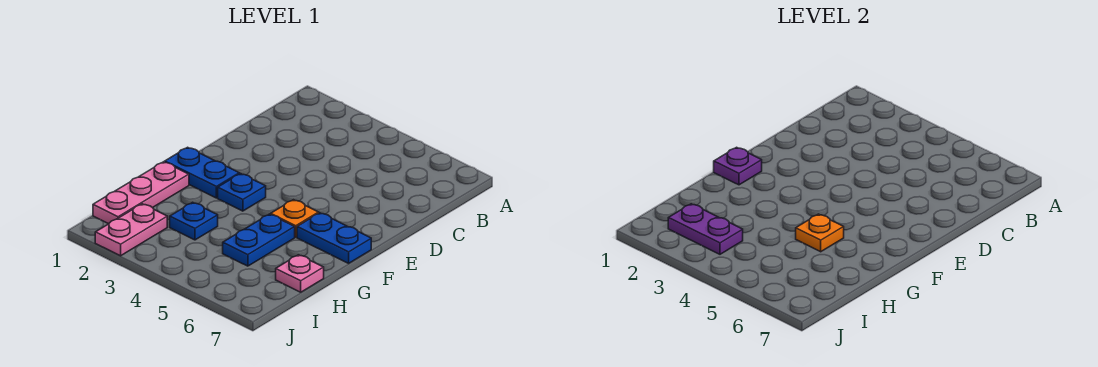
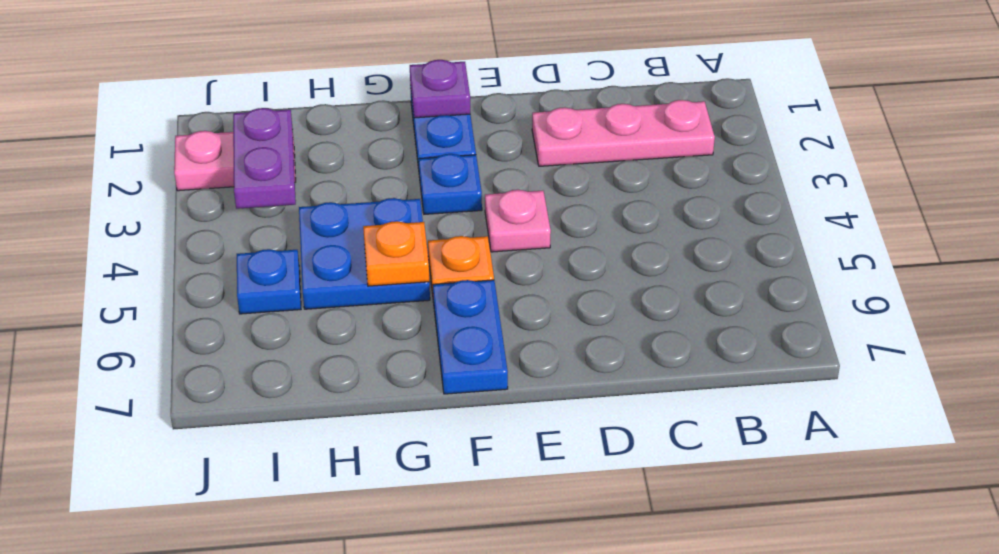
pink plate G1:I1 level 1 -> pink plate B2:D2 level 1
blue plate G5:H5 level 1 -> blue plate G4:H5 level 1
blue plate H3 level 1 -> blue plate I5 level 1
pink plate H7 level 1 -> pink plate E4 level 1

